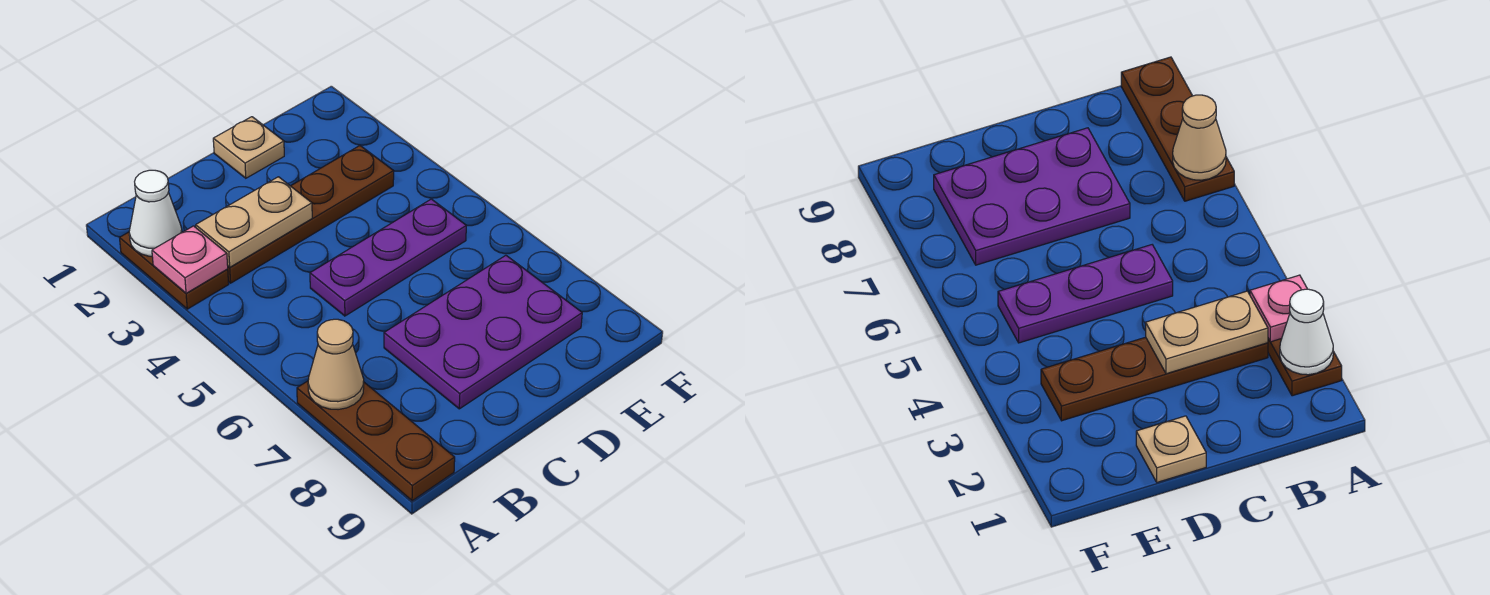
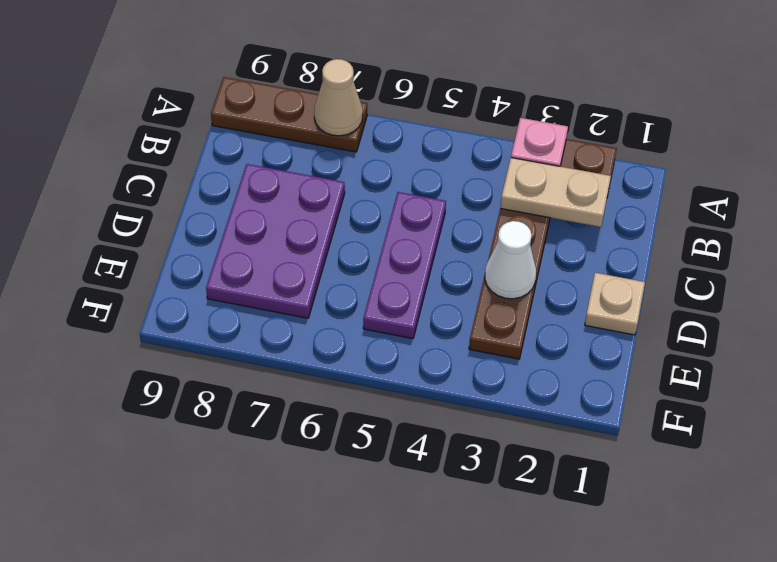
white cone A2 level 2 -> white cone D3 level 2
tan plate B3:C3 level 2 -> tan plate B2:B3 level 2

